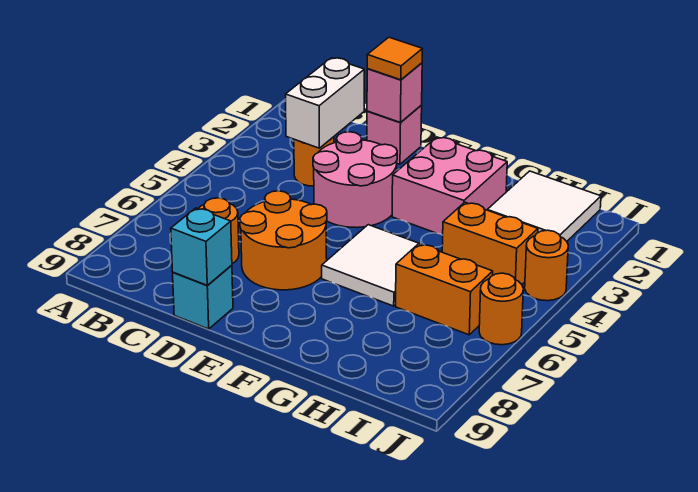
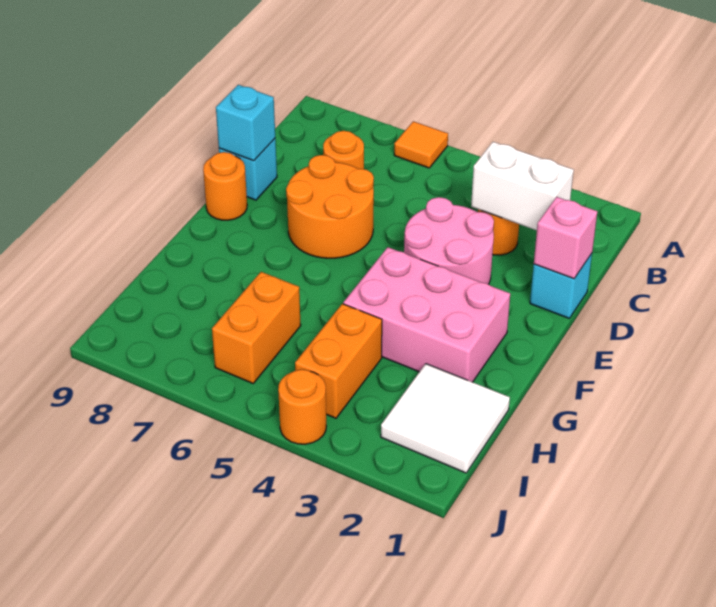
pink brick D1 level 1 -> cyan brick D1 level 1
orange tile D1 level 3 -> orange tile A6 level 1
pink brick F2:G3 level 1 -> pink brick F2:G4 level 1
white tile F5:G6 level 1 -> none
orange round brick J6 level 1 -> orange round brick E9 level 1

